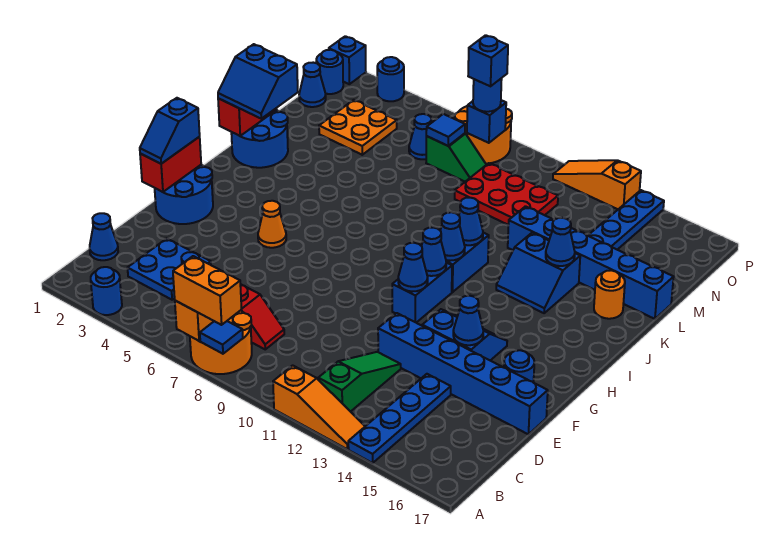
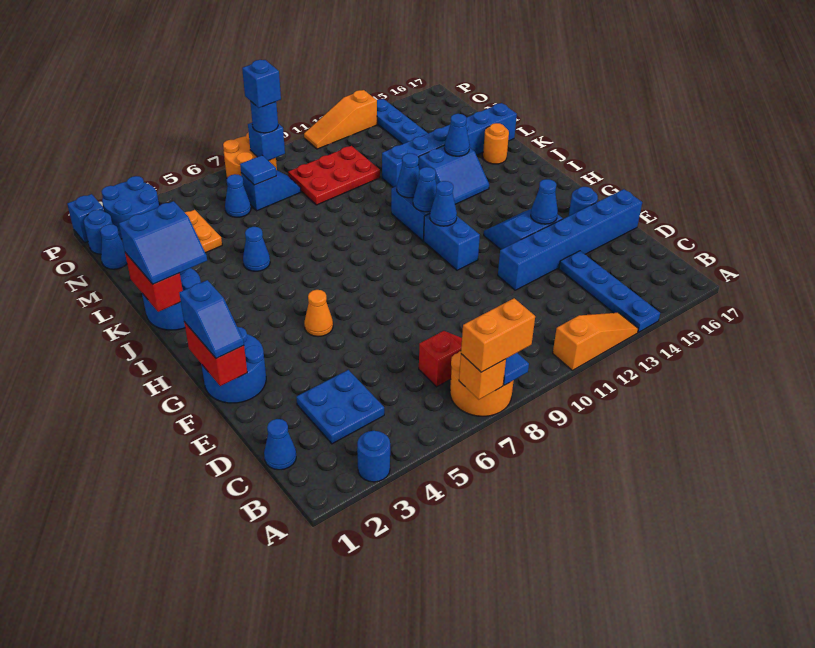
green slope B12:D12 level 1 top B -> none
blue cone G11 level 2 -> blue cone K5 level 1
green slope N7:N8 level 1 top 7 -> blue slope N7:N8 level 1 top 7
blue round brick P3 level 1 -> blue round brick O2:P3 level 1

